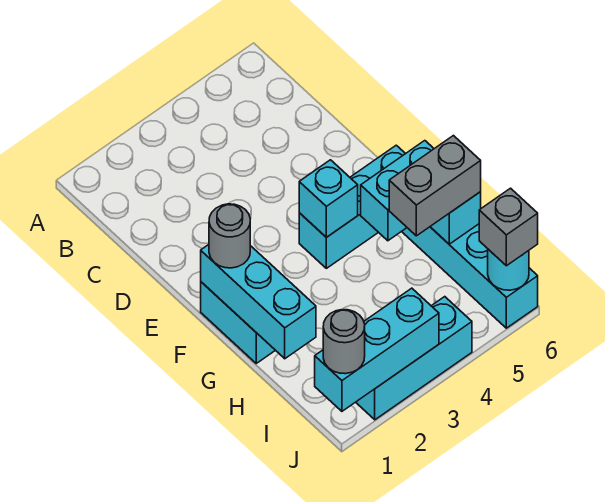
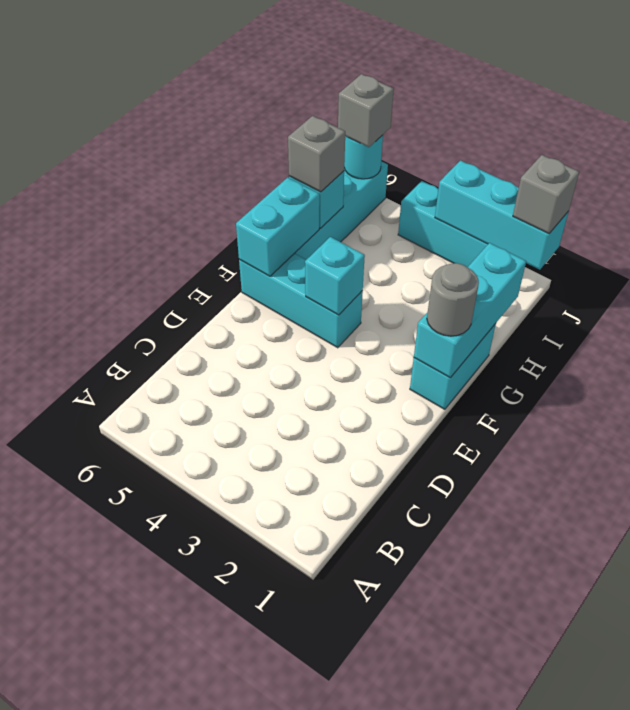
cyan brick G5:G6 level 2 -> cyan brick F6:G6 level 2
grey brick H5:H6 level 3 -> grey brick H6 level 3
grey round brick J1 level 3 -> grey brick J1 level 3

